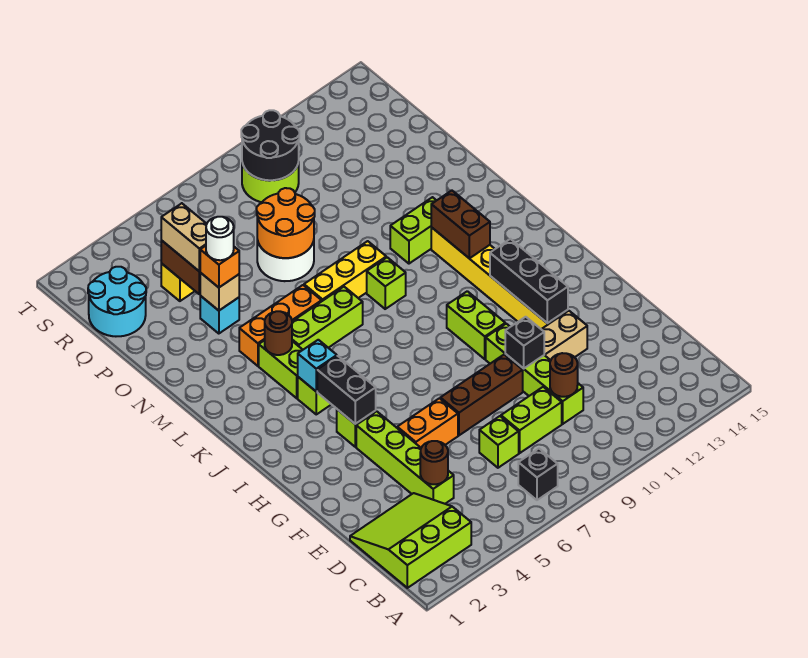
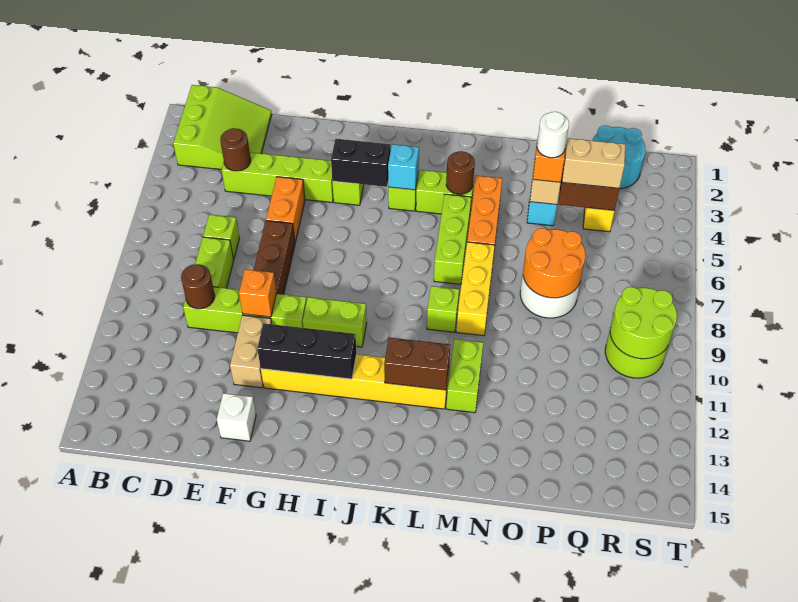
black brick B7 level 1 -> none
black brick F10 level 2 -> orange brick F10 level 2
none -> white brick F14 level 1
black round brick R9:S10 level 2 -> lime round brick R9:S10 level 2

